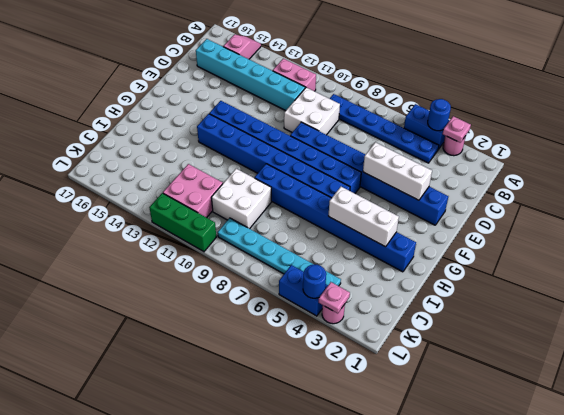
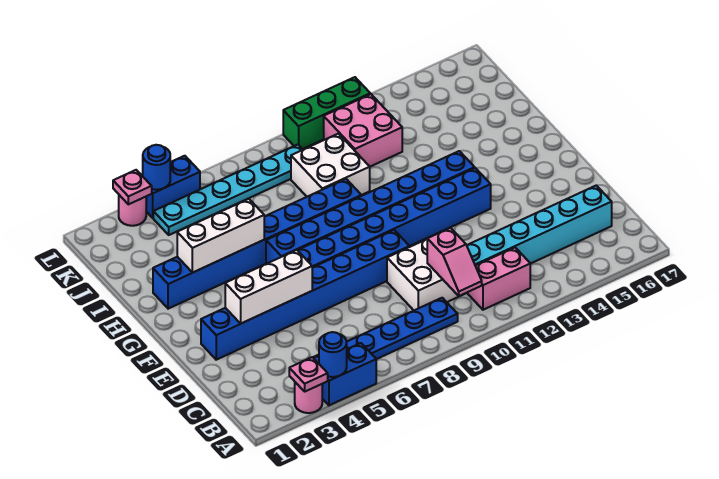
pink slope A15:B15 level 1 top B -> pink slope B10:C10 level 2 top C

